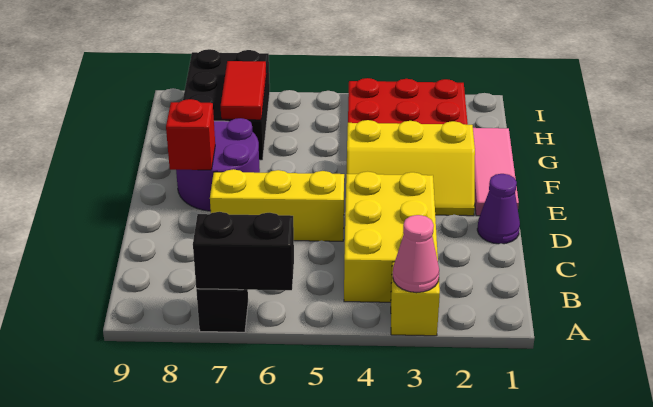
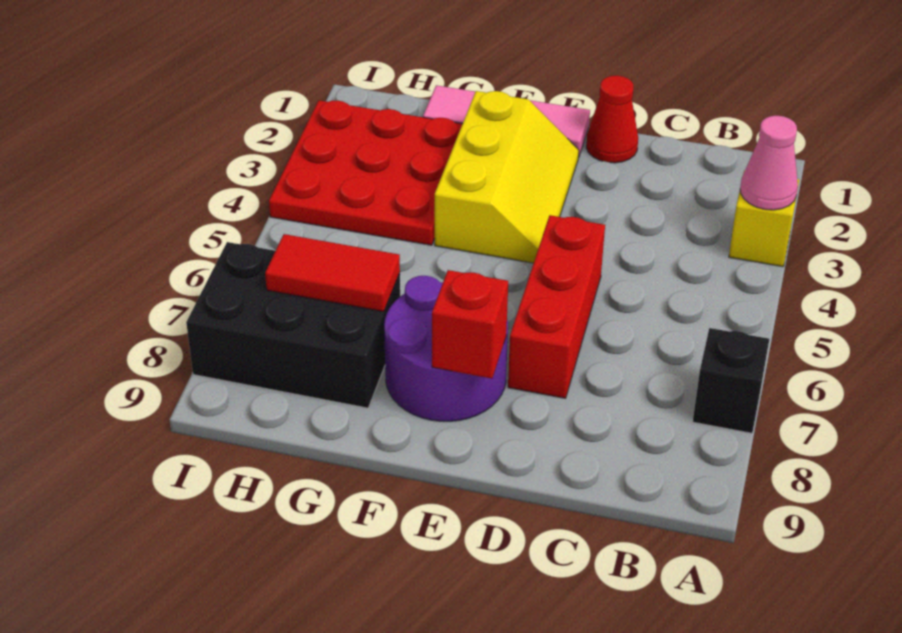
black brick A6:A7 level 2 -> none
yellow brick B3:D4 level 1 -> none
purple cone D1 level 1 -> red cone D1 level 1
yellow brick D5:D7 level 1 -> red brick D5:D7 level 1

